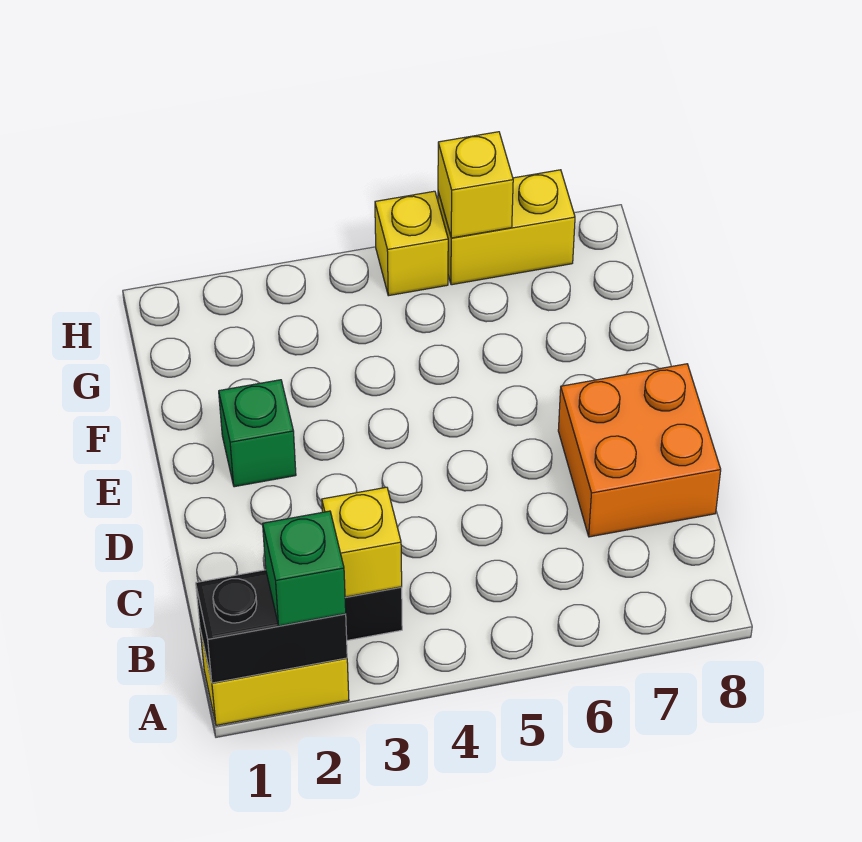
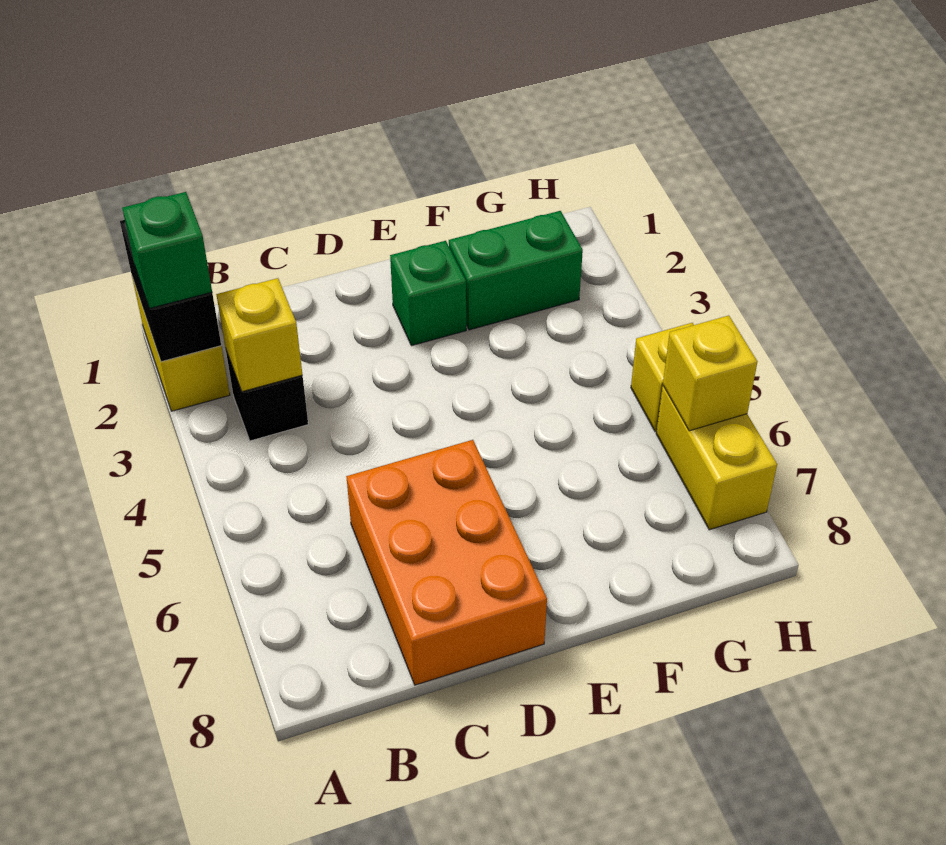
orange brick C7:D8 level 1 -> orange brick C6:D8 level 1
none -> green brick F2:G2 level 1

